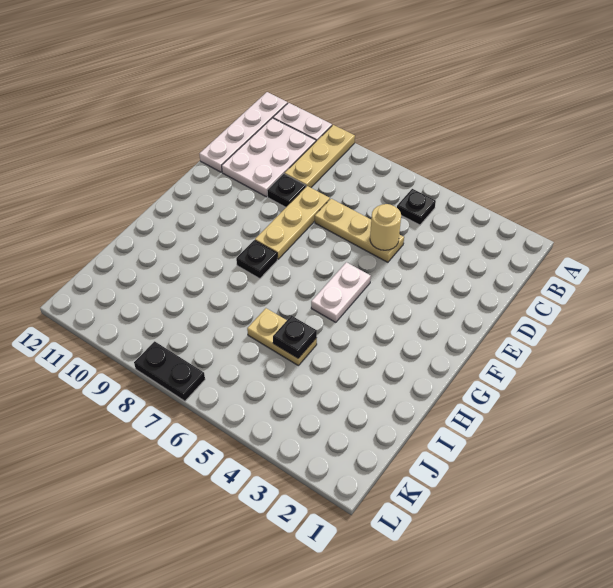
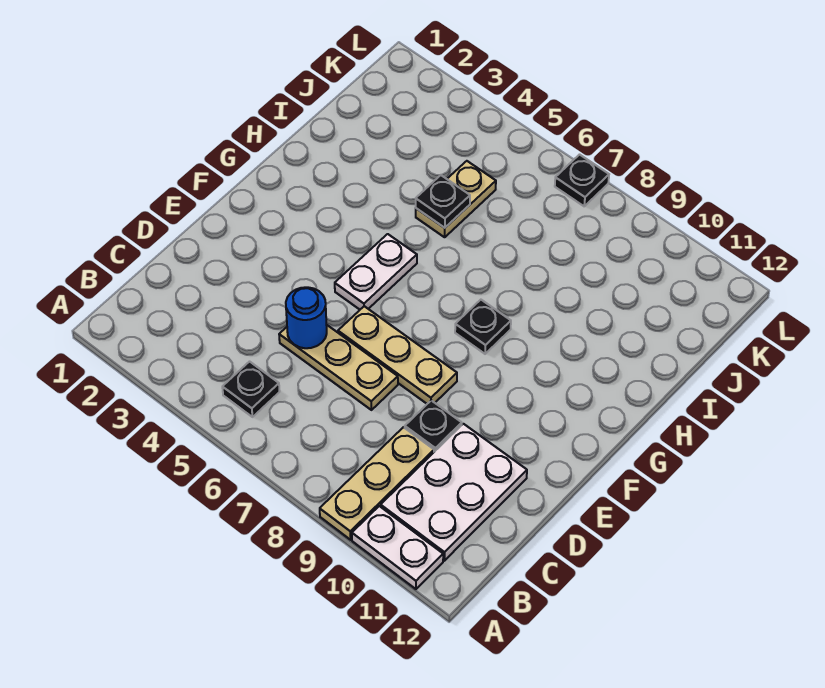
white plate A12:D12 level 1 -> none
tan round brick D5 level 2 -> blue round brick D5 level 2
tan plate D8:F8 level 1 -> tan plate E6:E8 level 1
tan plate I5:I6 level 1 -> tan plate I5:J5 level 1
black plate L7:L8 level 1 -> black plate L7 level 1

